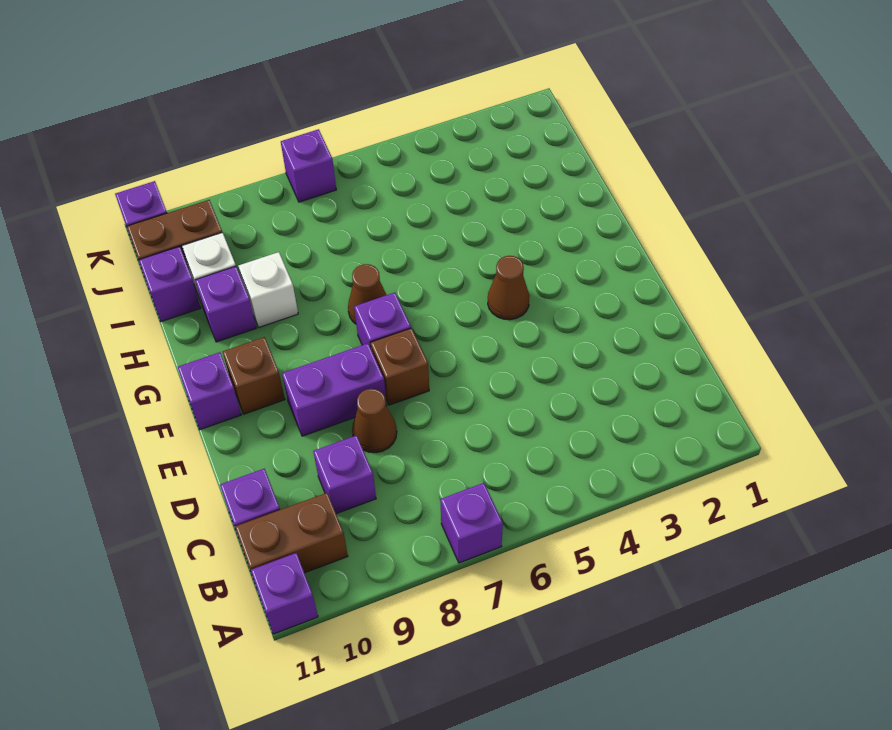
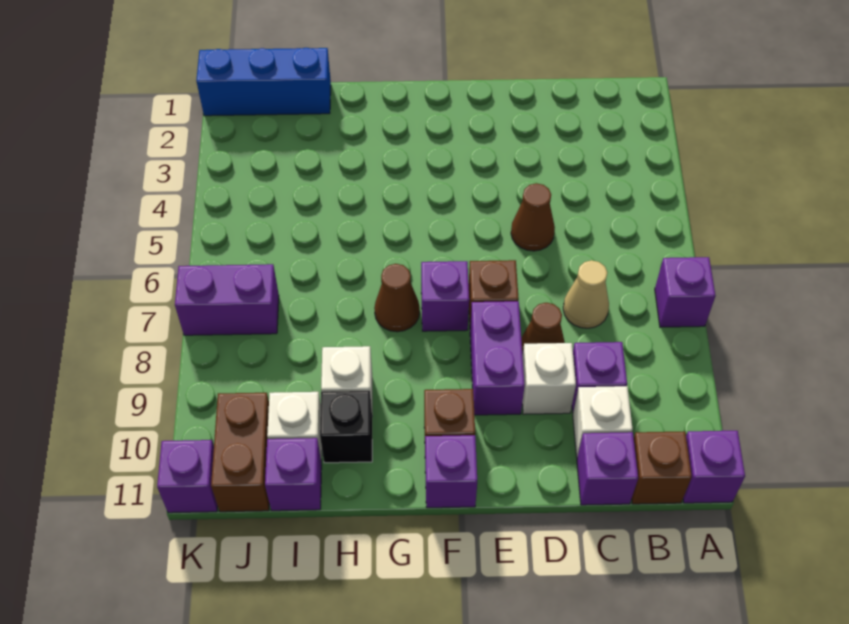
brown brick B10:B11 level 1 -> brown brick B11 level 1
none -> tan cone C7 level 1
none -> white brick C10 level 1
none -> white brick D9 level 1
brown cone F4 level 1 -> brown cone D5 level 1
purple brick H10 level 1 -> black brick H10 level 1
none -> blue brick I1:K1 level 1
purple brick K7 level 1 -> purple brick J7:K7 level 1

